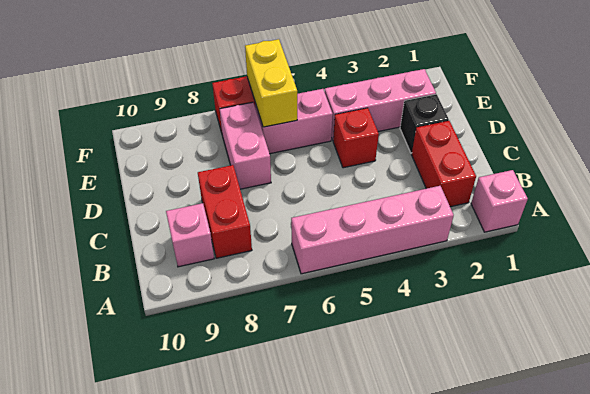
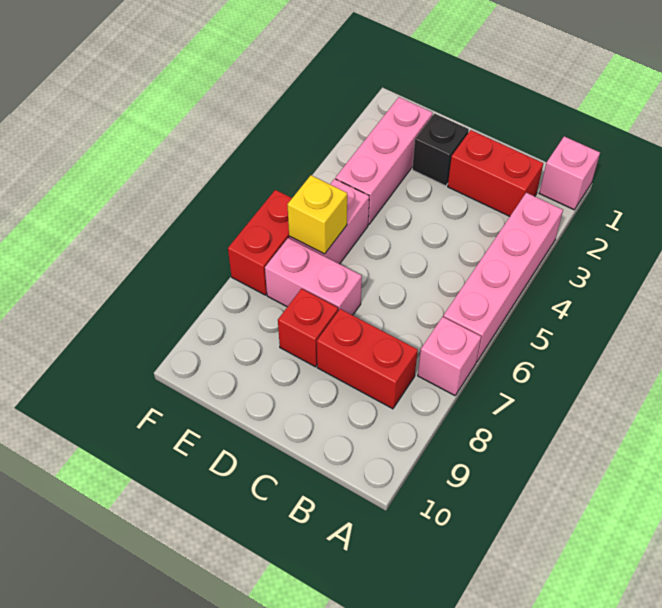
pink brick B9 level 1 -> pink brick A7 level 1
red brick D4 level 1 -> red brick D8 level 1
yellow brick E6:F6 level 2 -> yellow brick E6 level 2

